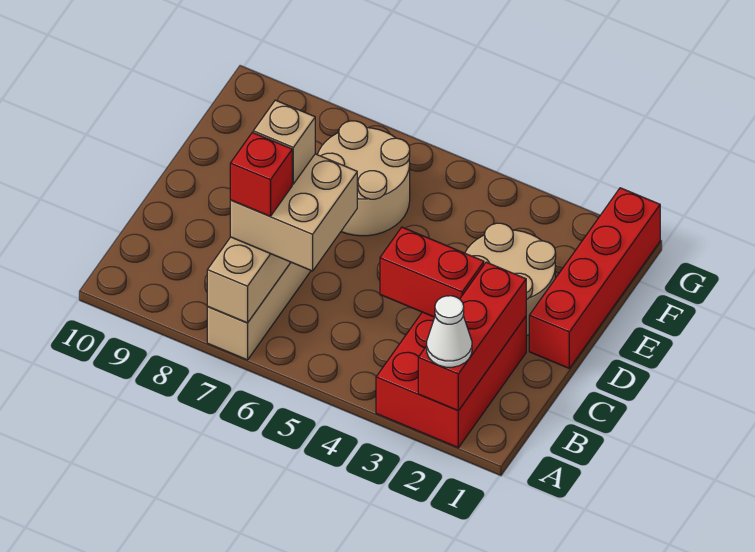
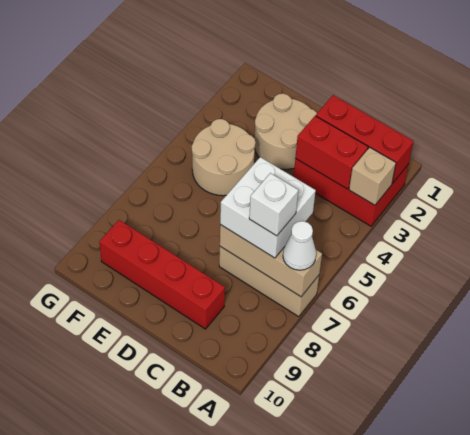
white cone A2 level 3 -> white cone A7 level 3
tan brick B6:C7 level 3 -> white brick B6:C7 level 3
red brick B7 level 4 -> white brick B7 level 4
red brick C3:C4 level 2 -> red brick B3:C3 level 2
tan brick C7 level 4 -> tan brick A3 level 2
red brick D1:G1 level 1 -> red brick C9:F9 level 1
tan round brick E6:F7 level 1 -> tan round brick E4:F5 level 1

